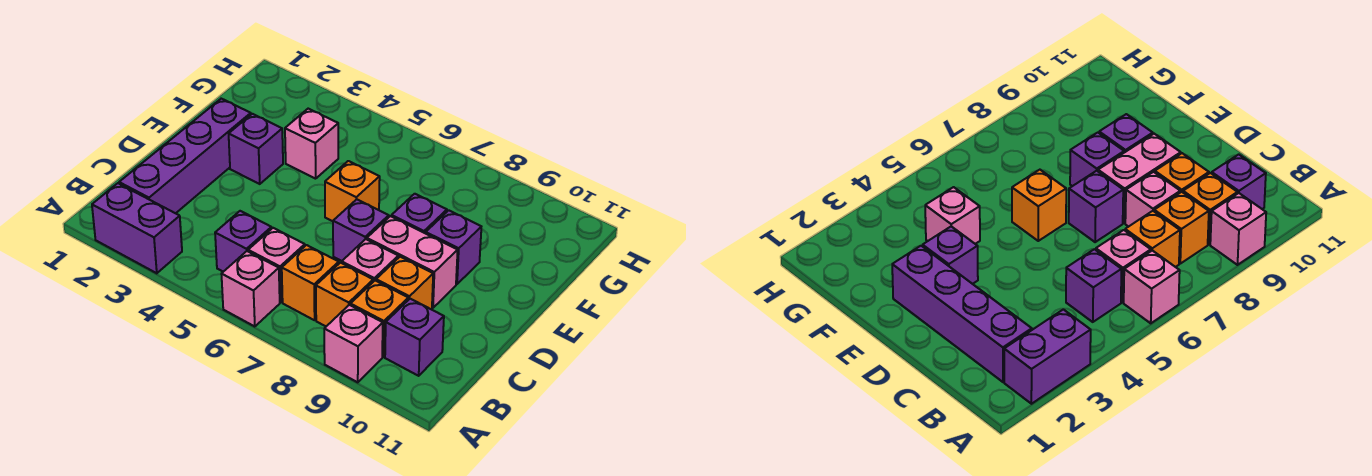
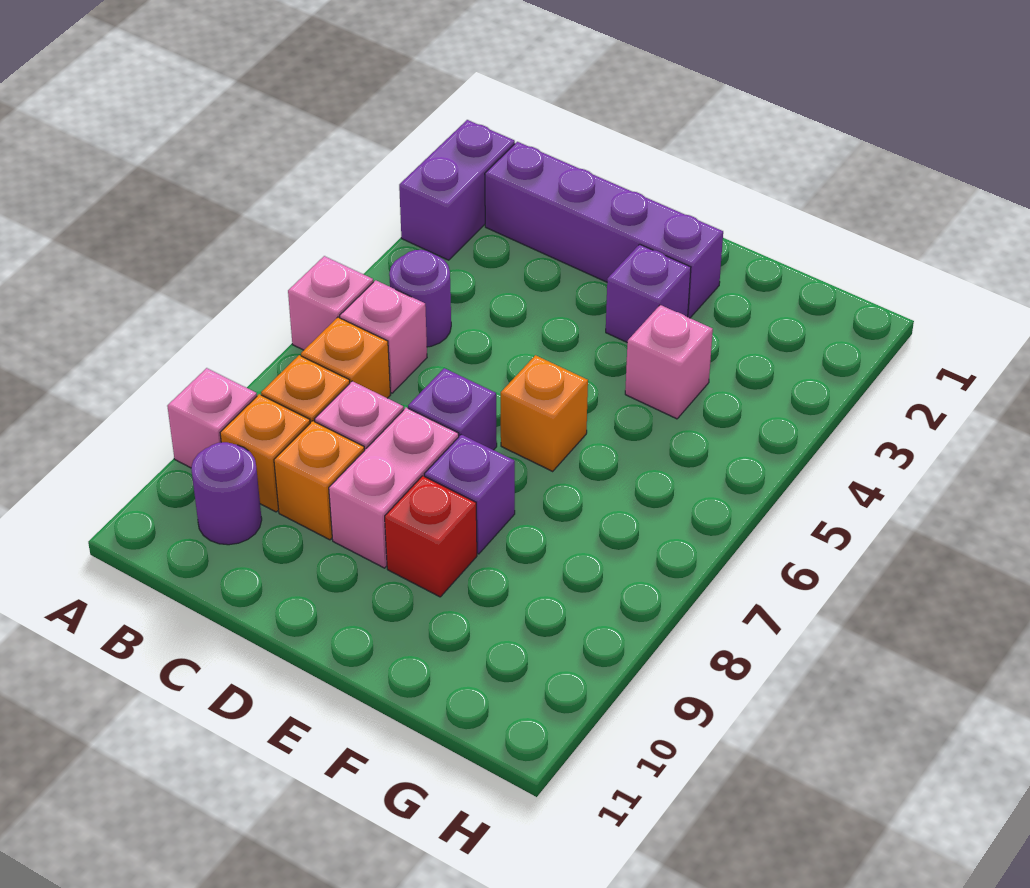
purple brick B5 level 1 -> purple round brick B5 level 1
purple brick B10 level 1 -> purple round brick B10 level 1
purple brick E9 level 1 -> red brick E9 level 1

